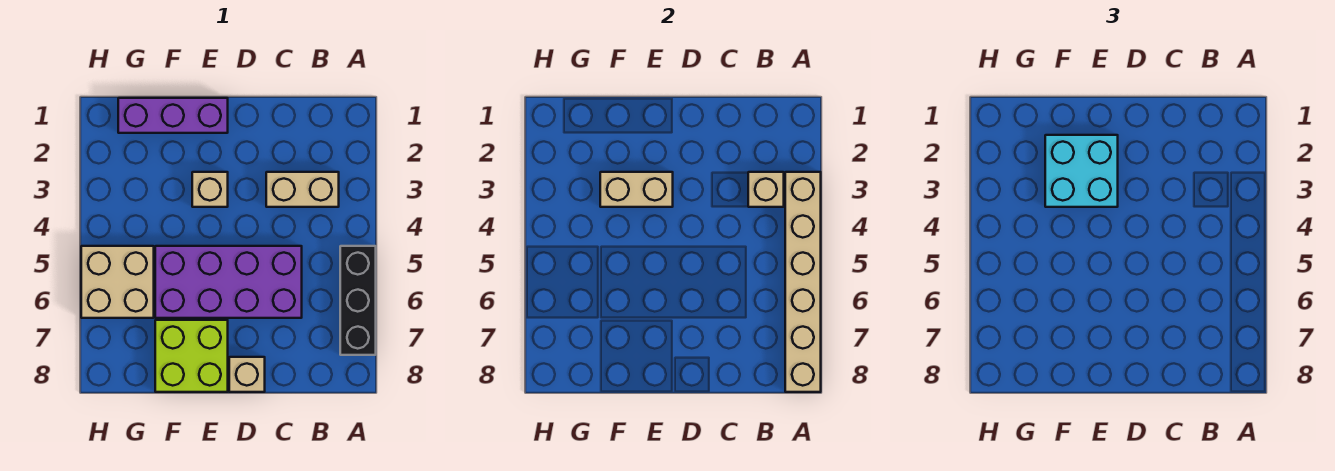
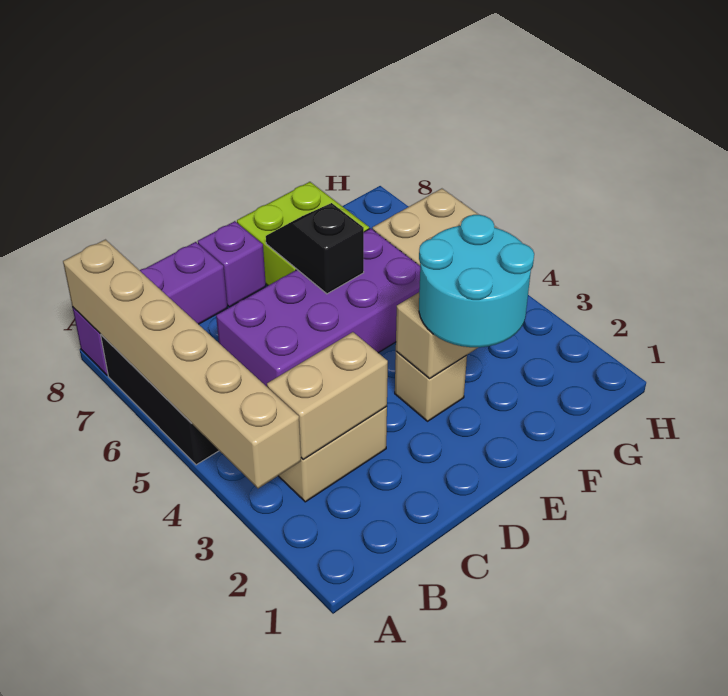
tan brick B3 level 2 -> tan brick B3:C3 level 2
tan brick D8 level 1 -> purple brick D8 level 1
purple brick E1:G1 level 1 -> purple brick A8:C8 level 1
cyan brick E2:F3 level 3 -> cyan round brick E2:F3 level 3
none -> black slope E6:E7 level 2 top 6

